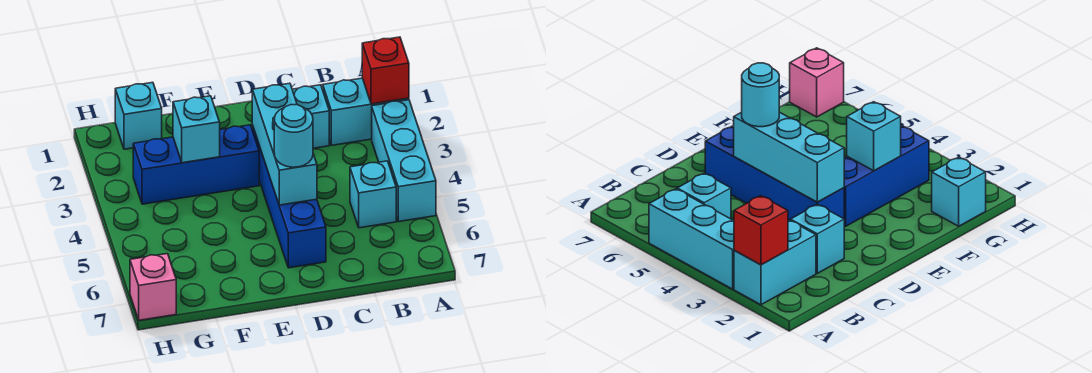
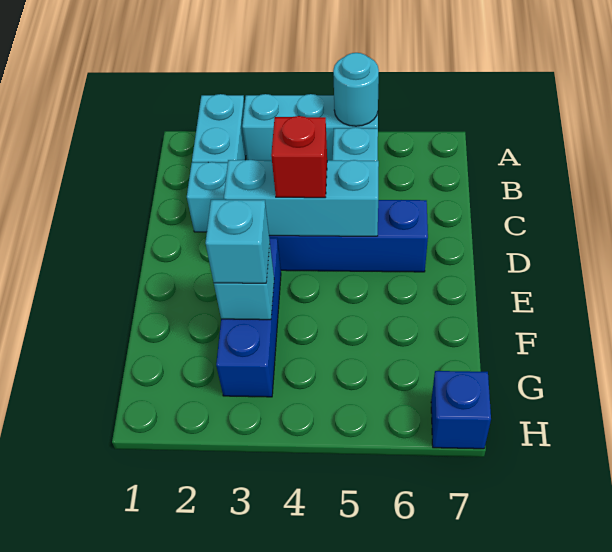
red brick A2 level 2 -> red brick D4 level 3
cyan round brick D5 level 3 -> cyan round brick A5 level 2
cyan brick G1 level 1 -> cyan brick F3 level 3
pink brick H7 level 1 -> blue brick H7 level 1

